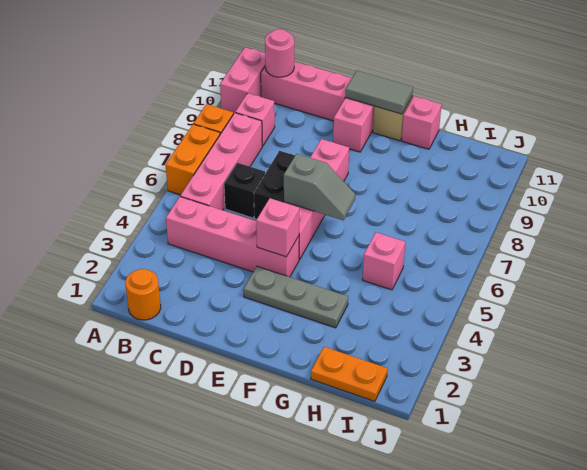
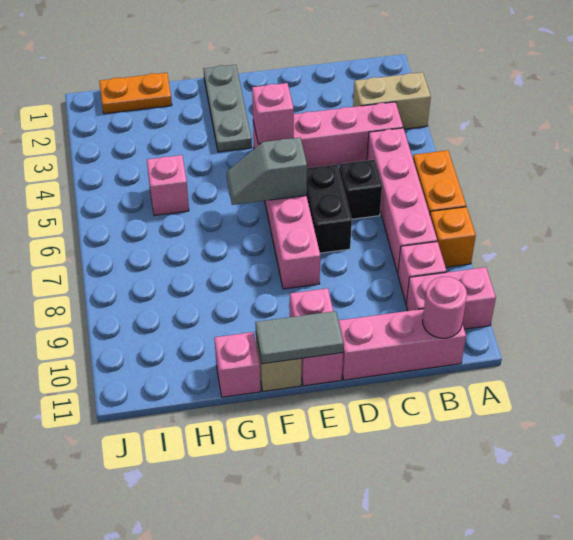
none -> tan brick A3:B3 level 1
pink brick A10:A11 level 1 -> pink brick A10:B10 level 1
orange round brick B1 level 1 -> none
grey plate E3:G3 level 1 -> grey plate F1:F3 level 1

